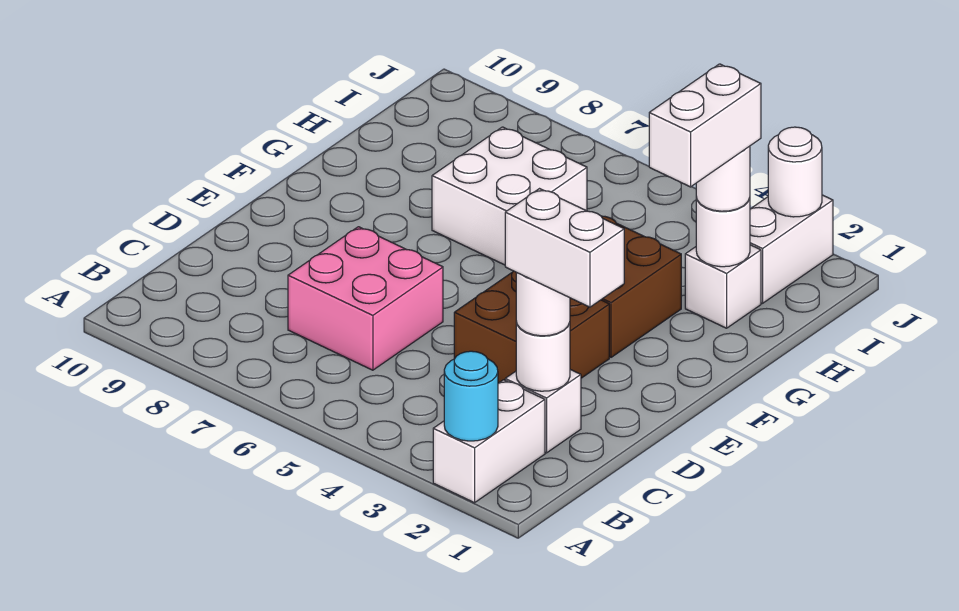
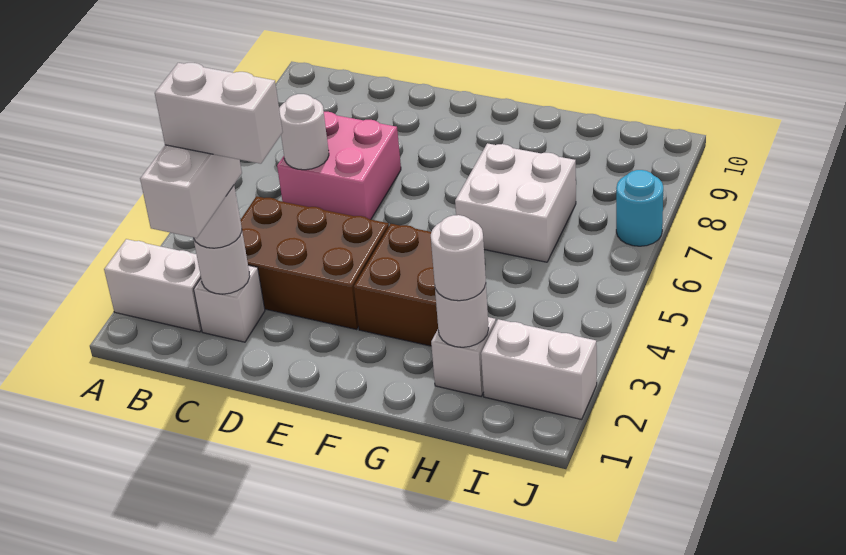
cyan round brick A2 level 2 -> cyan round brick J7 level 1
brown brick D3:E4 level 1 -> brown brick C3:E4 level 1
white brick G2:H2 level 4 -> white brick C2:D2 level 5
white round brick J2 level 2 -> white round brick C6 level 2

